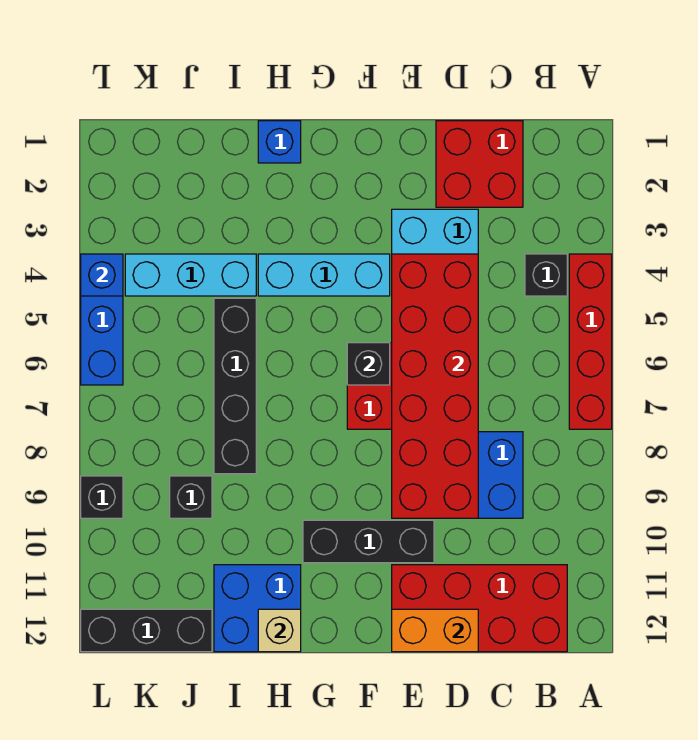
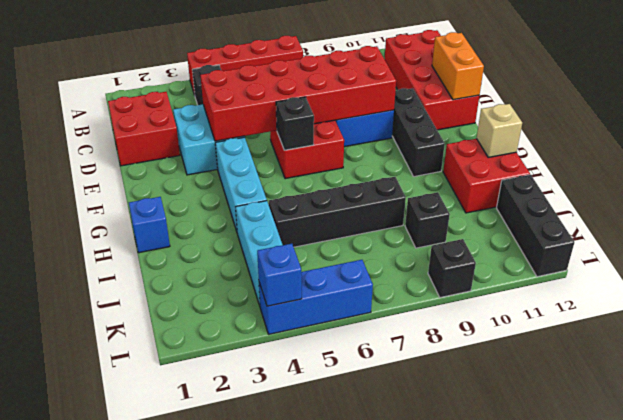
blue brick H11:I12 level 1 -> red brick H11:I12 level 1

